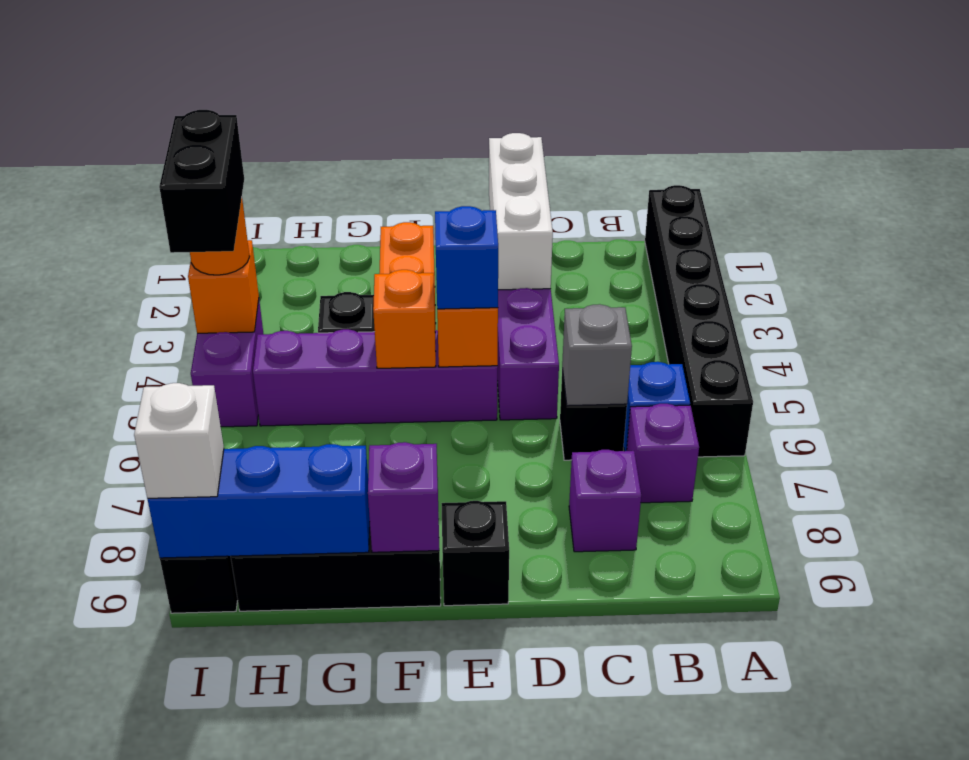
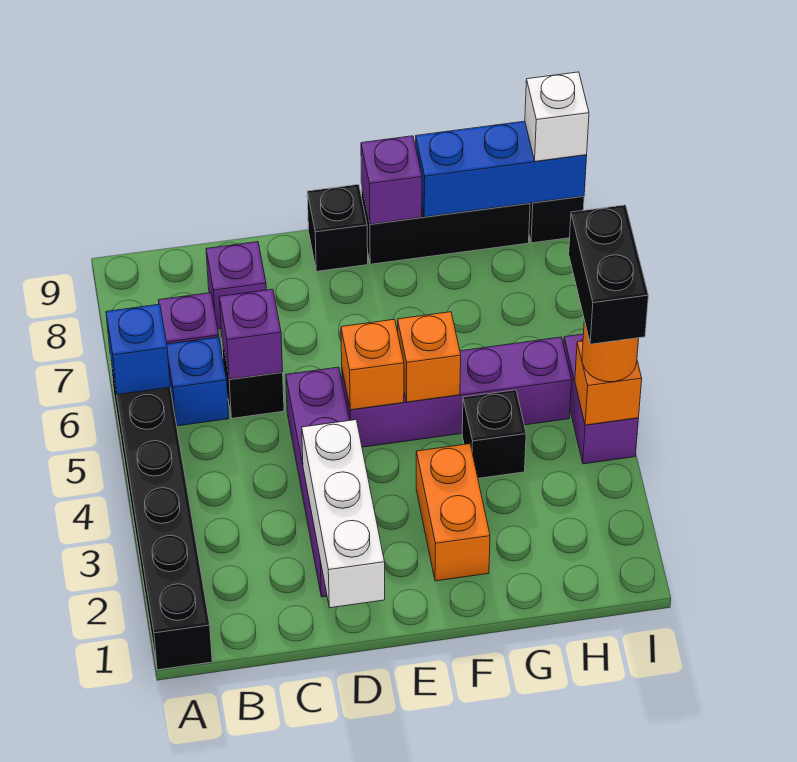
grey brick C6 level 2 -> purple brick C6 level 2
blue brick E5 level 3 -> blue brick A6 level 2

